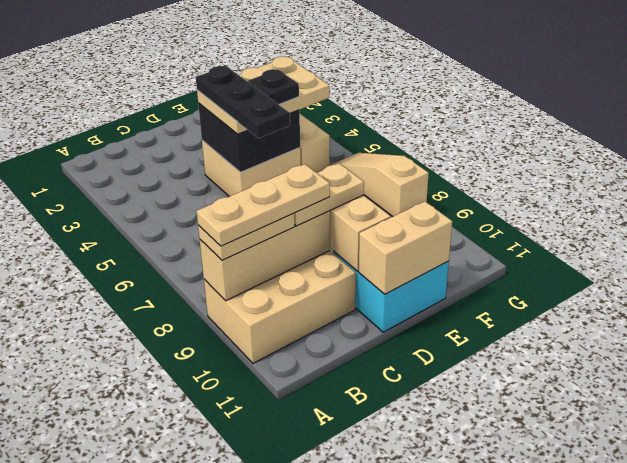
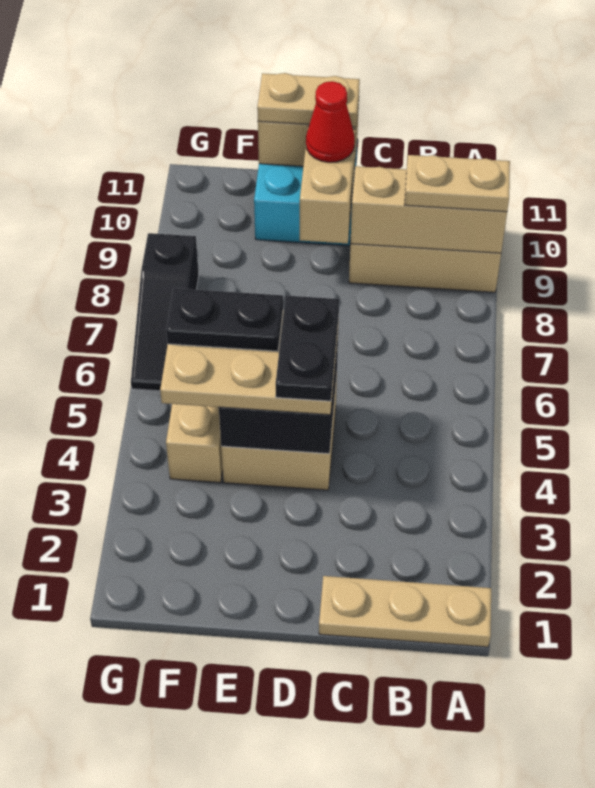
tan plate A9:C9 level 4 -> tan plate A1:C1 level 1
tan plate C9:D9 level 3 -> tan plate D11:E11 level 3
black plate D4:D6 level 4 -> black plate D4:D5 level 4
none -> red cone D10 level 3
black plate E5 level 4 -> black plate E5:F5 level 4
tan slope G6:G8 level 1 top 8 -> black slope G6:G8 level 1 top 8

